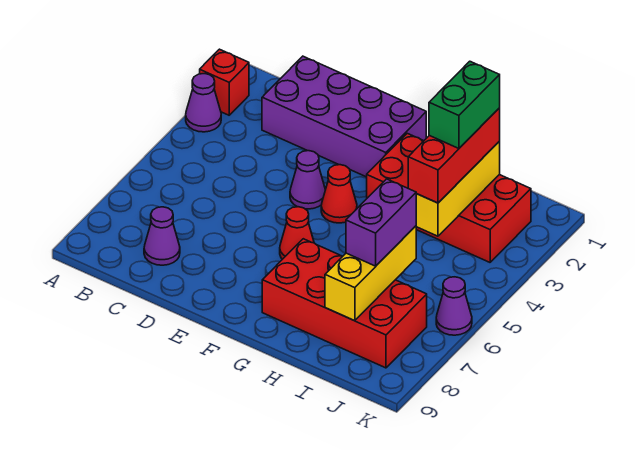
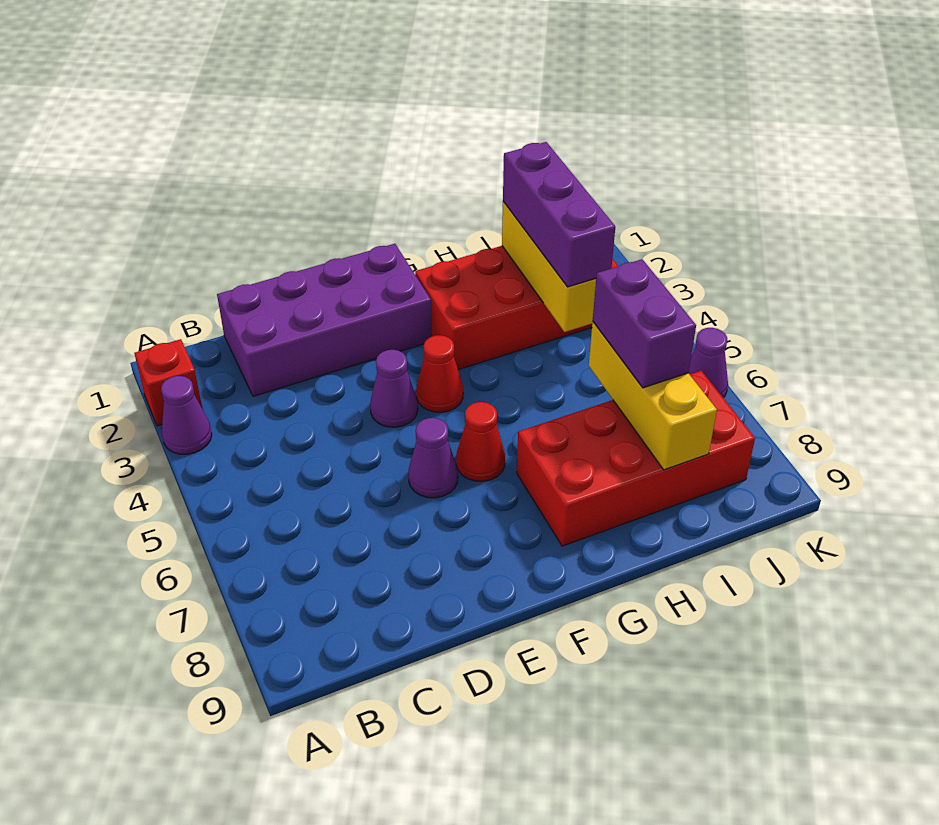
purple cone C8 level 1 -> purple cone E6 level 1
red brick I2:I4 level 3 -> purple brick I2:I4 level 3
green brick I2:I3 level 4 -> none

